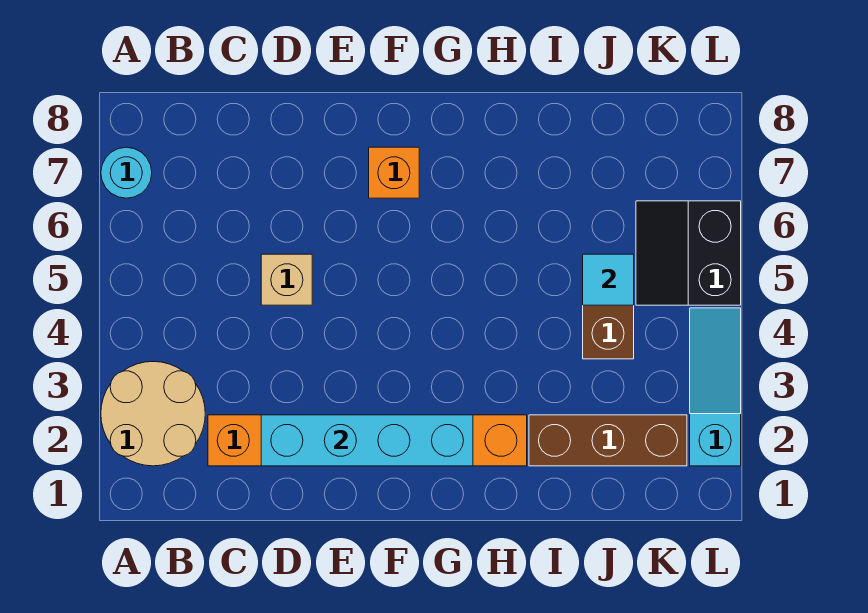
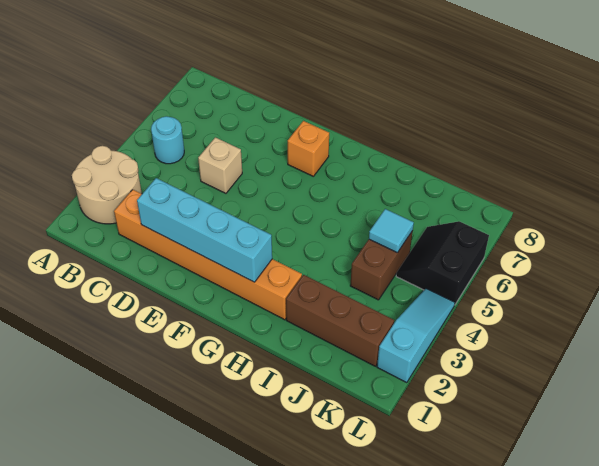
cyan round brick A7 level 1 -> cyan round brick B5 level 1

